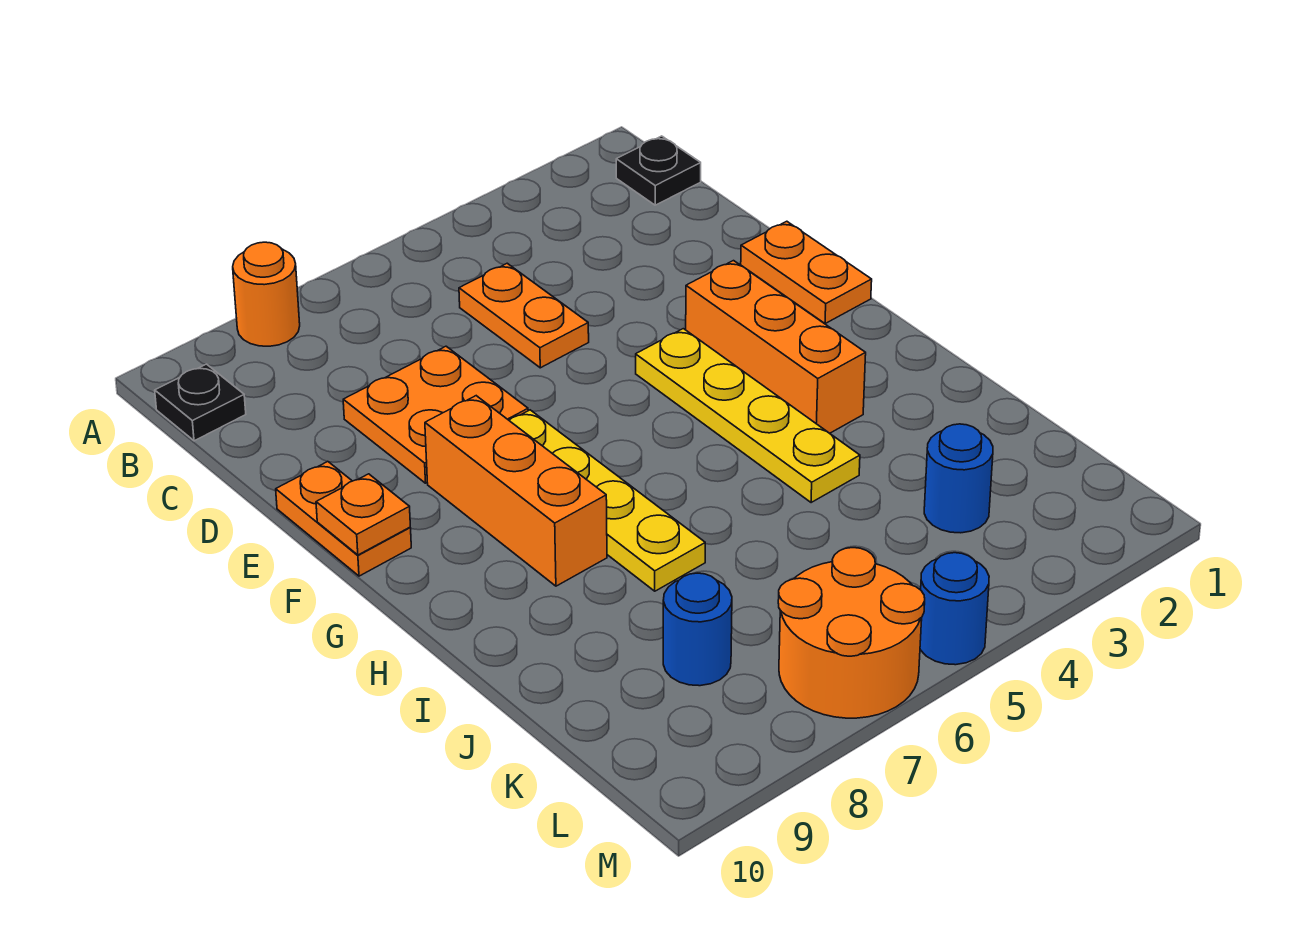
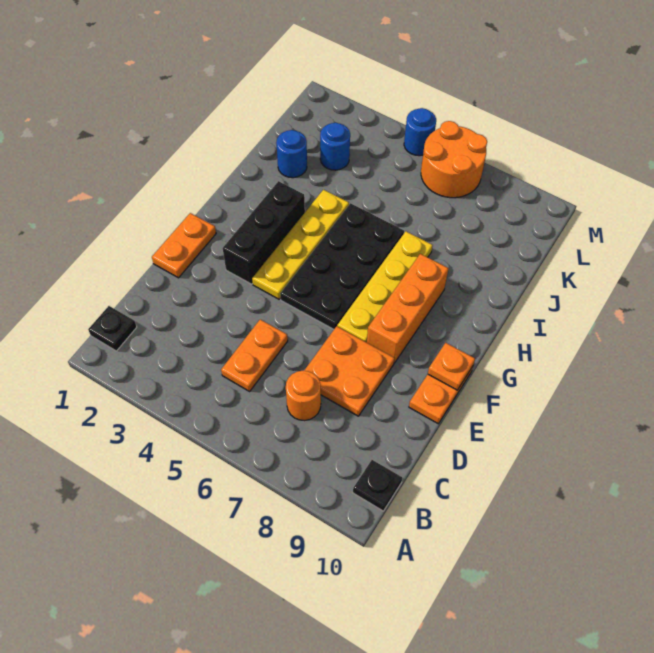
orange round brick A8 level 1 -> orange round brick C7 level 1
orange brick F3:H3 level 1 -> black brick F3:H3 level 1
none -> black plate F5:I6 level 1
blue round brick K8 level 1 -> blue round brick J2 level 1

